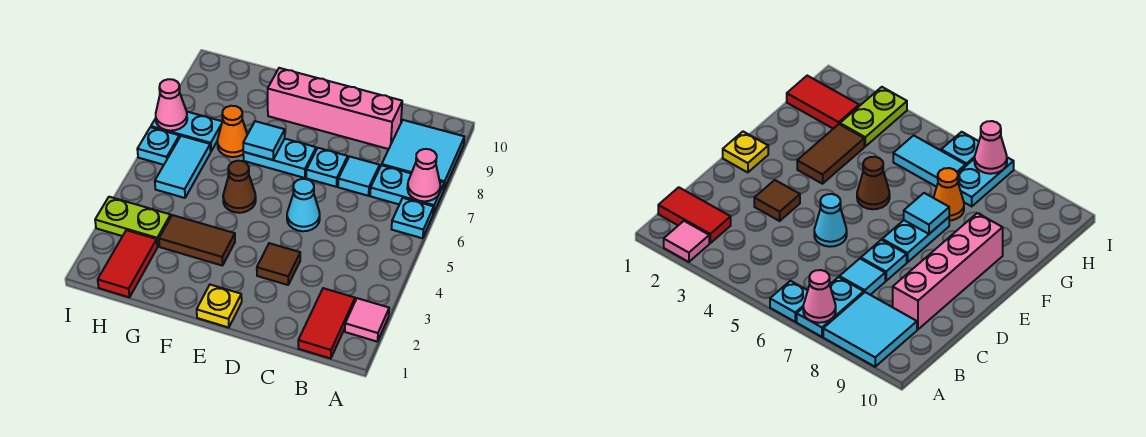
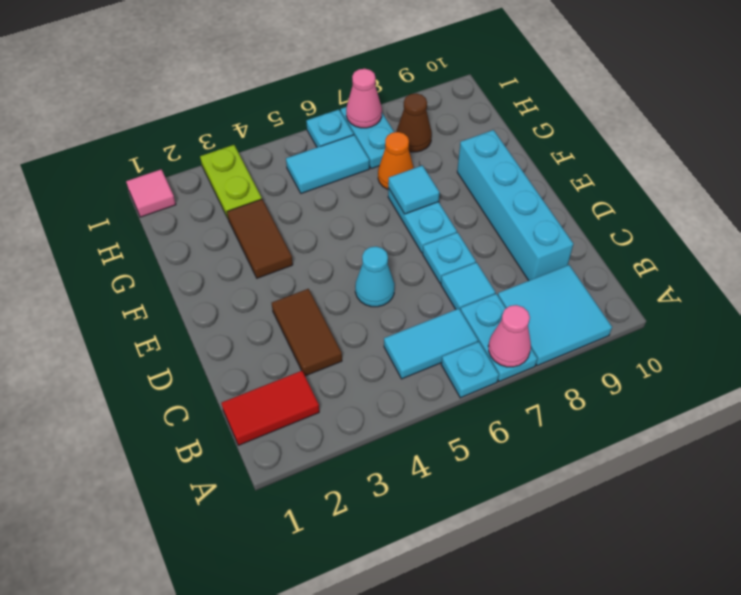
pink tile A2 level 1 -> pink tile I1 level 1
none -> cyan tile B5:B6 level 1
pink brick C9:F9 level 1 -> cyan brick C9:F9 level 1
brown tile D3 level 1 -> brown tile C3:D3 level 1
yellow plate E1 level 1 -> none
brown cone F5 level 1 -> brown cone H8 level 1
red tile H1:H2 level 1 -> none

